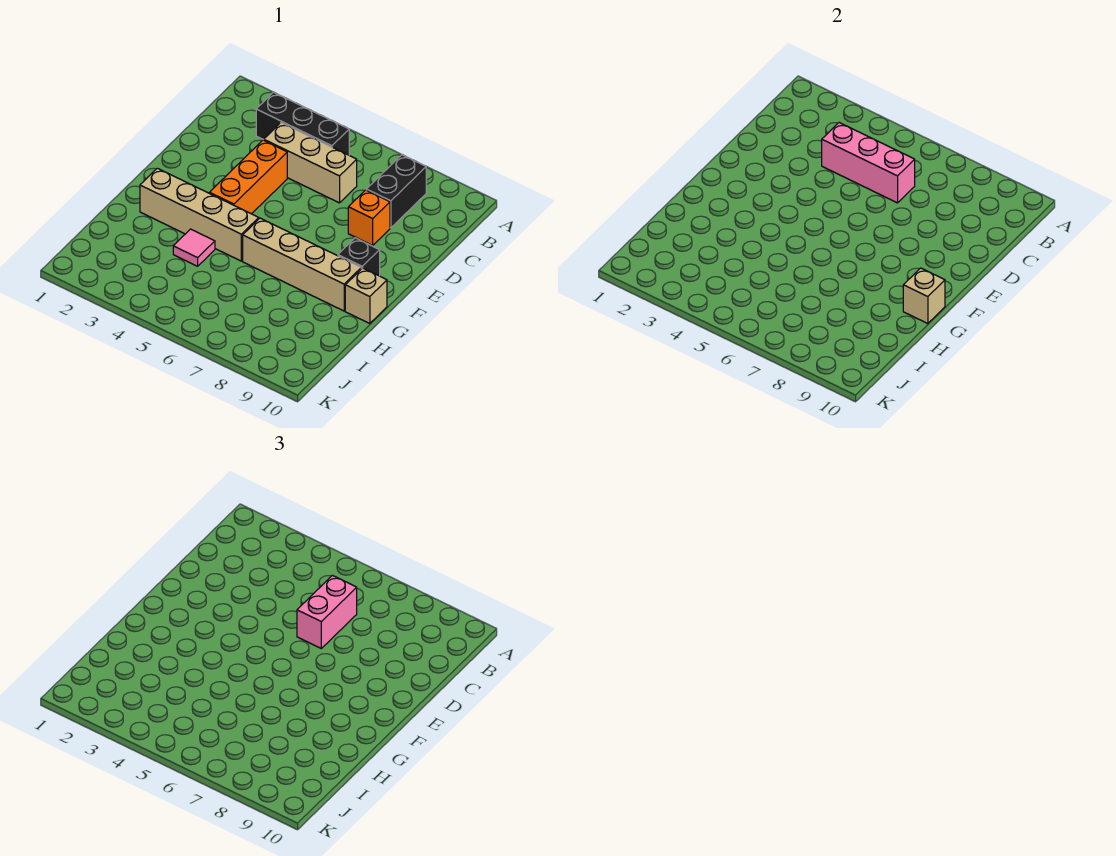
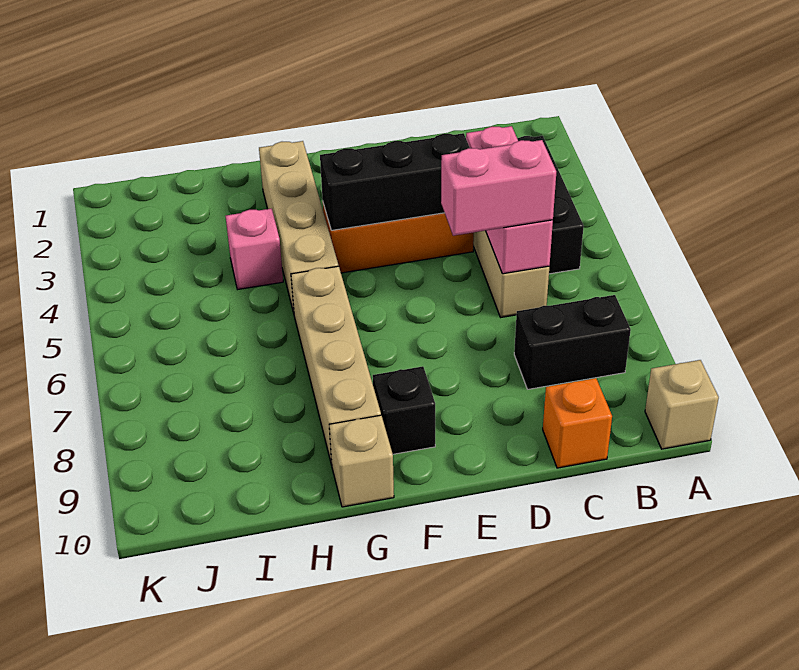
none -> black brick D4:F4 level 2
orange brick D8 level 1 -> orange brick C10 level 1
tan brick G10 level 2 -> tan brick A10 level 1
pink tile H4 level 1 -> pink brick H4 level 1

